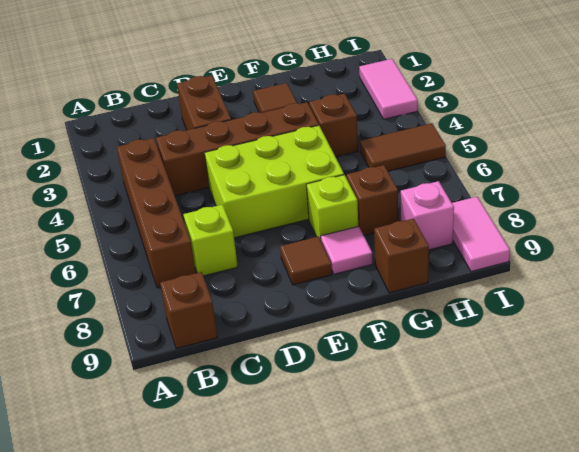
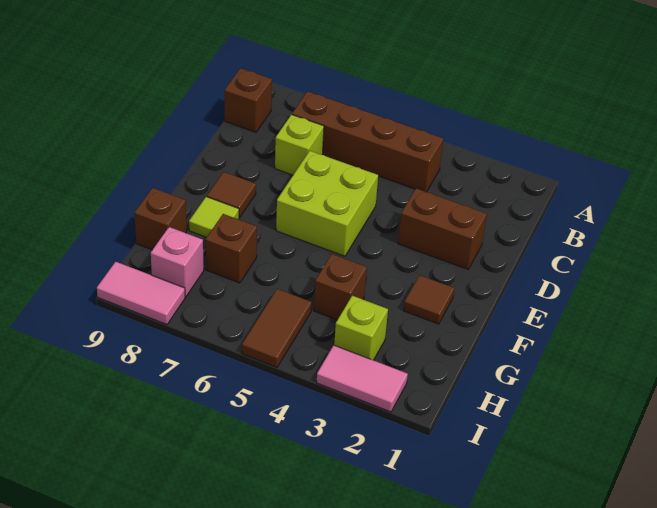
brown brick C4:F4 level 1 -> none
lime brick D5:F6 level 1 -> lime brick D5:E6 level 1
lime brick F7 level 1 -> lime brick H3 level 1
pink tile F8 level 1 -> lime tile F8 level 1

